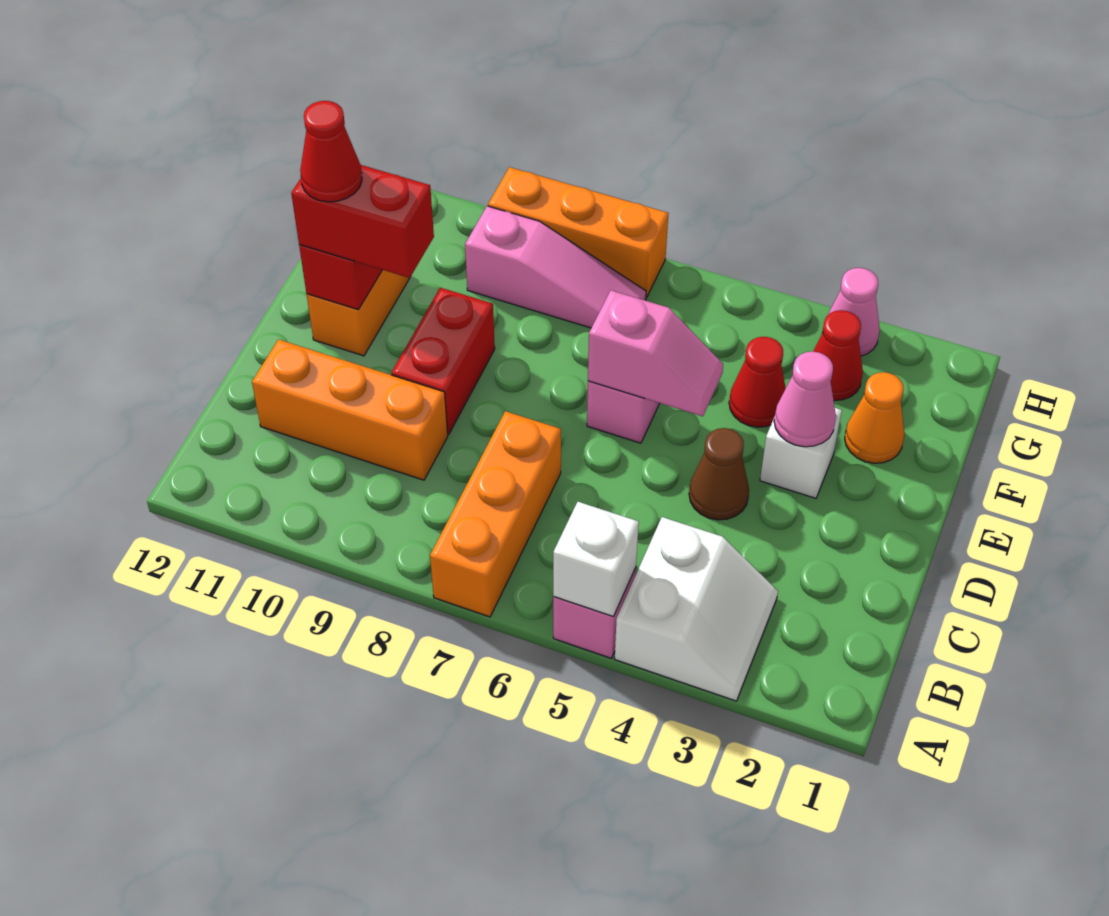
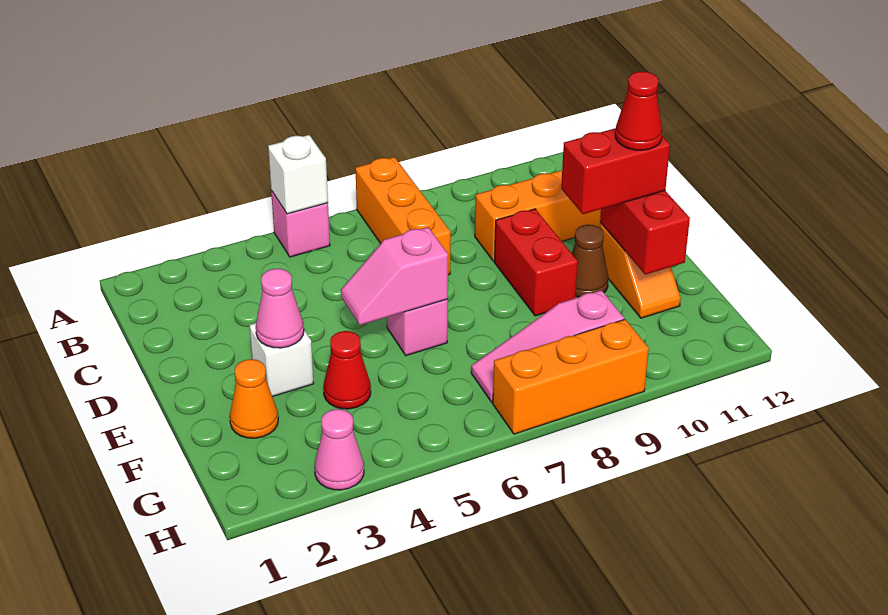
white slope A3:B4 level 1 top 4 -> none
brown cone D4 level 1 -> brown cone E10 level 1
red cone G3 level 1 -> none

